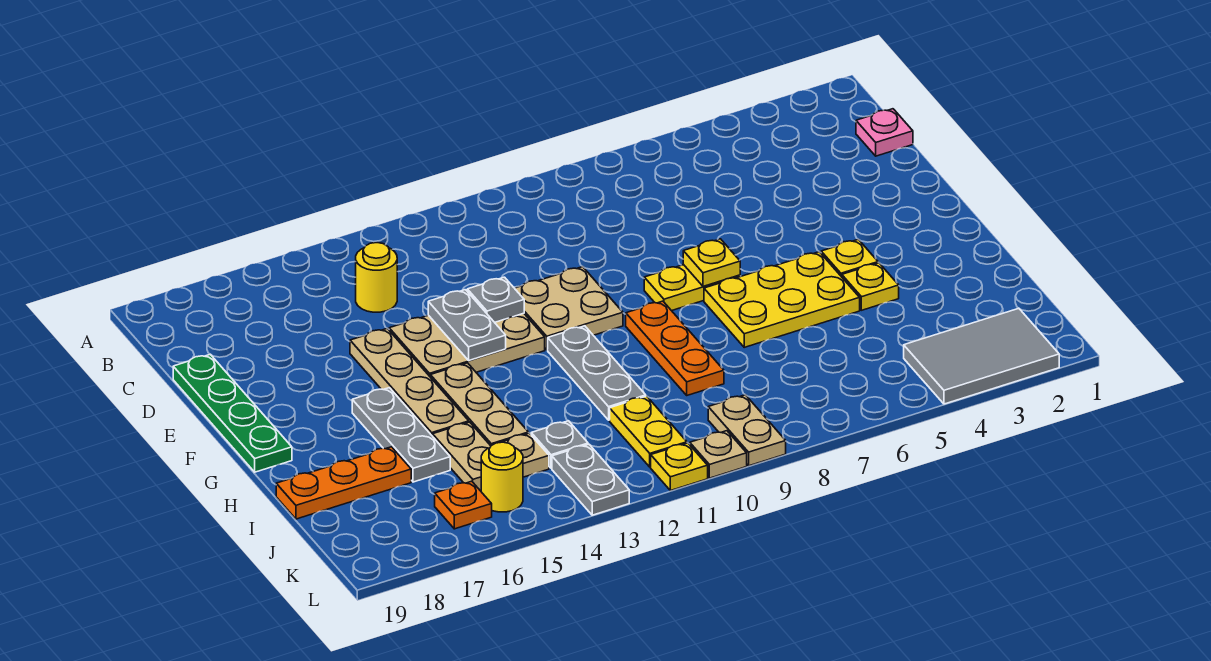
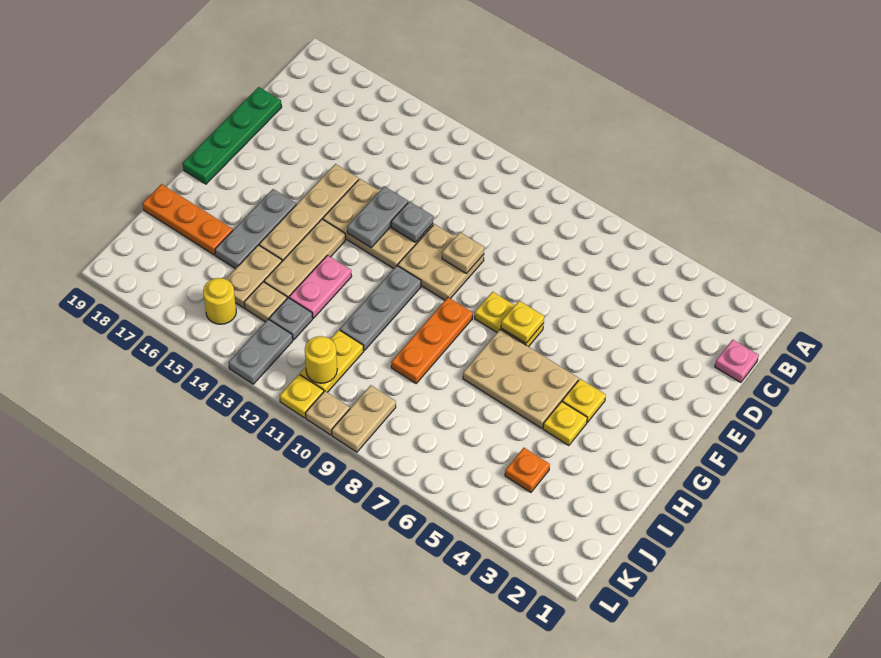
yellow round brick C14 level 1 -> yellow round brick K11 level 2
none -> tan plate E10 level 2
yellow plate G5:H7 level 1 -> tan plate G5:H7 level 1
none -> pink plate H13:I13 level 1
grey tile K2:L4 level 1 -> none
orange plate K16 level 1 -> orange plate J4 level 1

